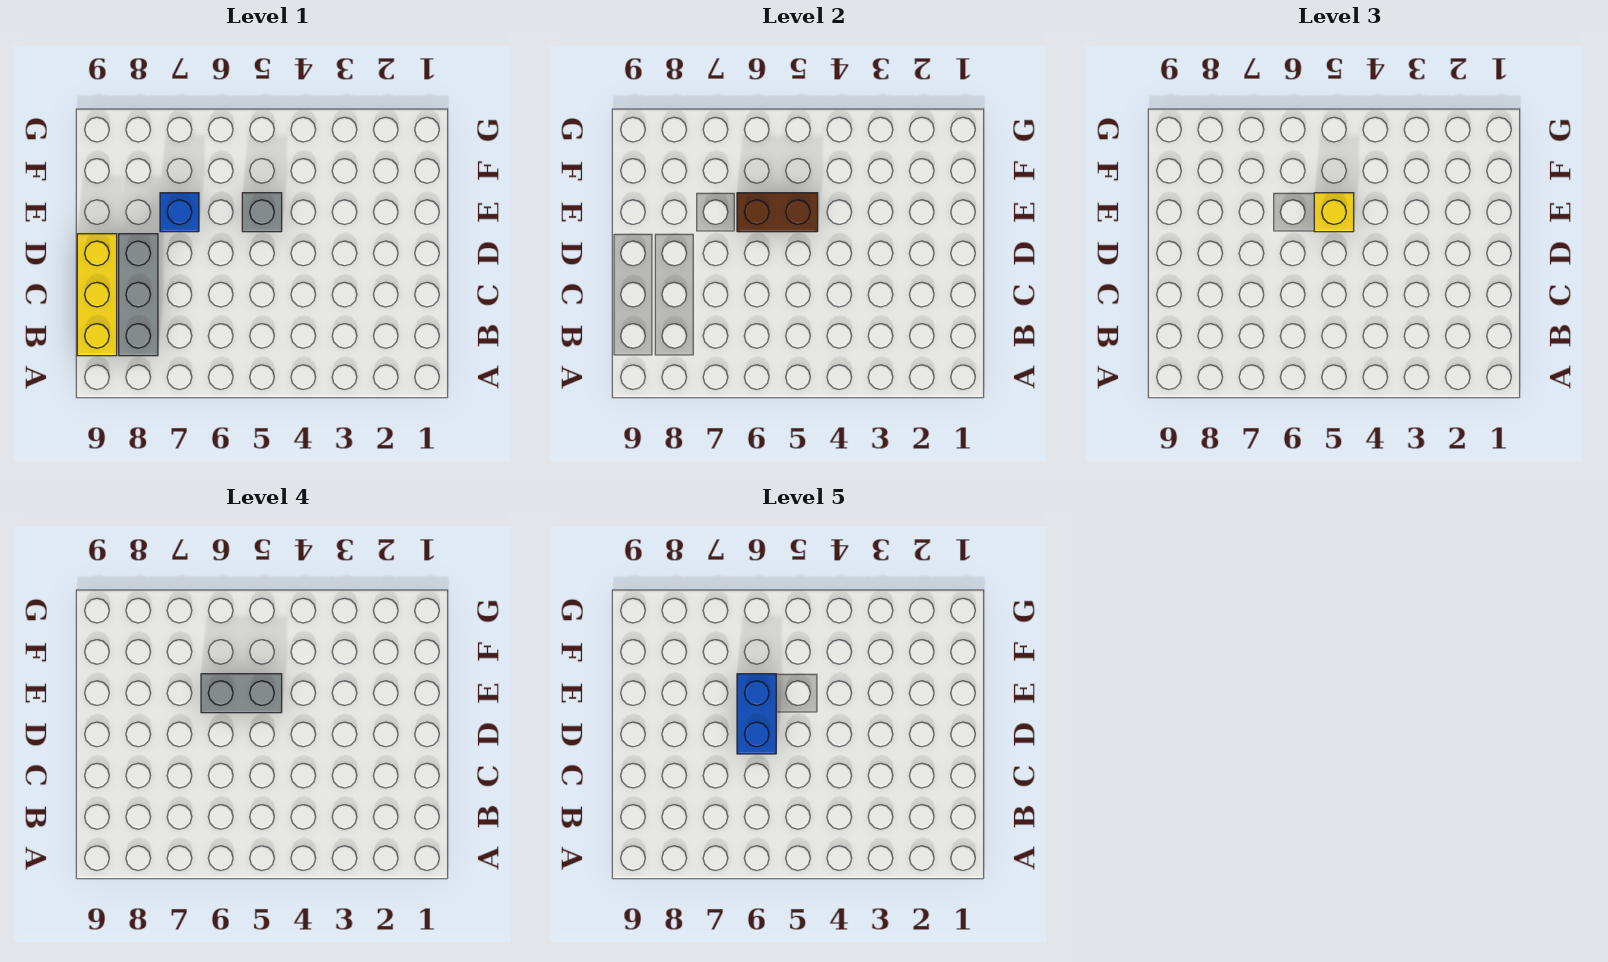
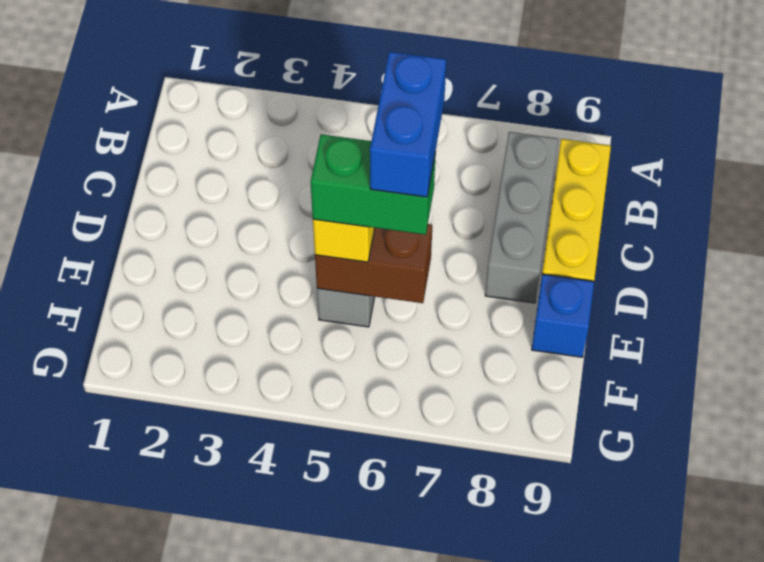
grey brick E5:E6 level 4 -> green brick E5:E6 level 4
blue brick E7 level 1 -> blue brick E9 level 1

